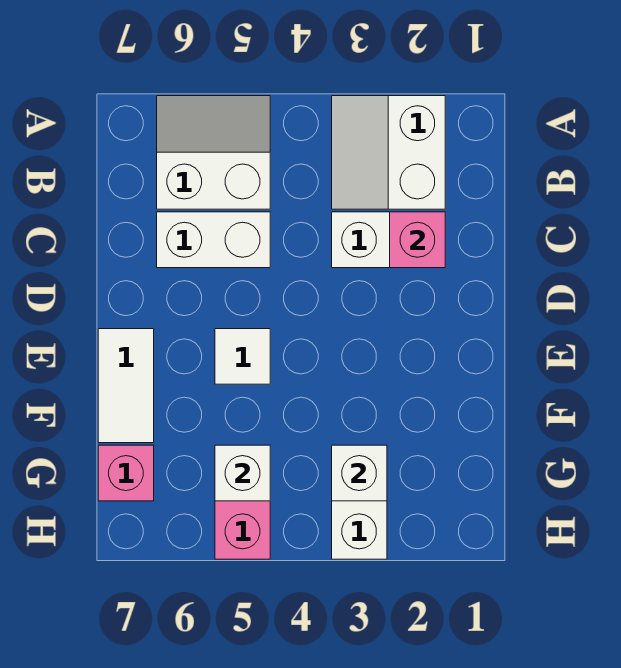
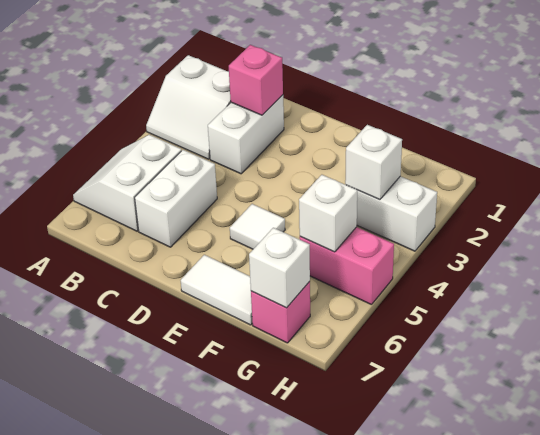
none -> white brick G7 level 2

